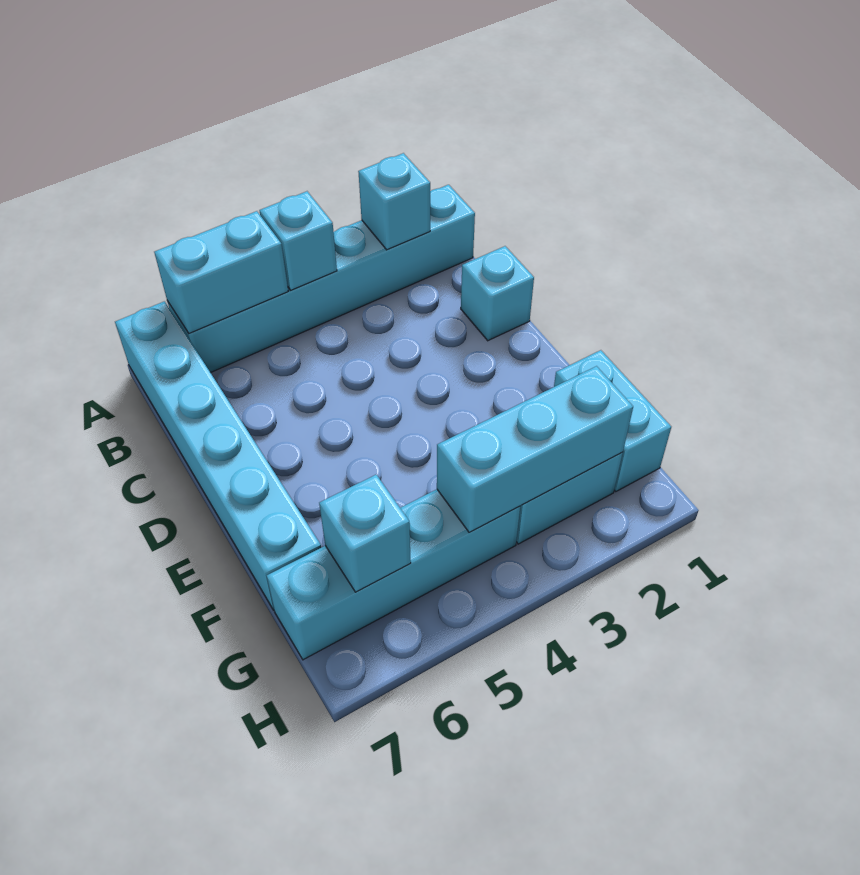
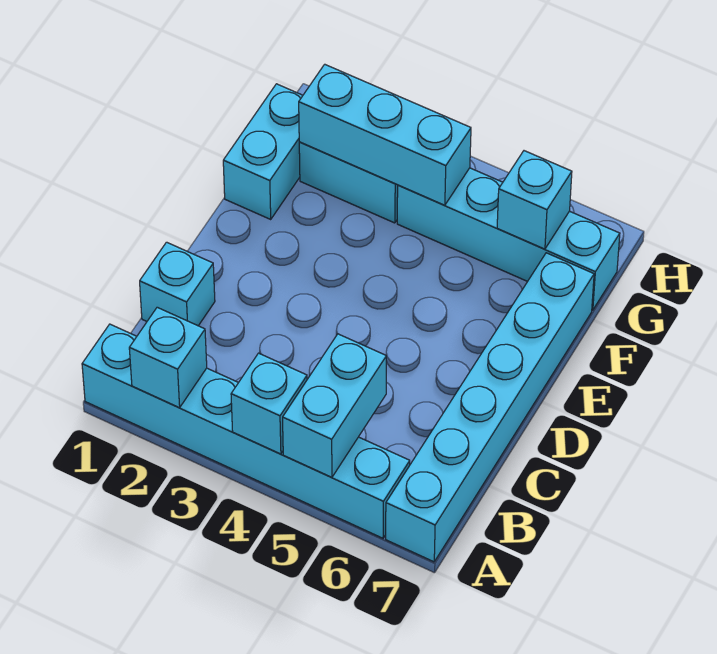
cyan brick A5:A6 level 2 -> cyan brick A5:B5 level 2

